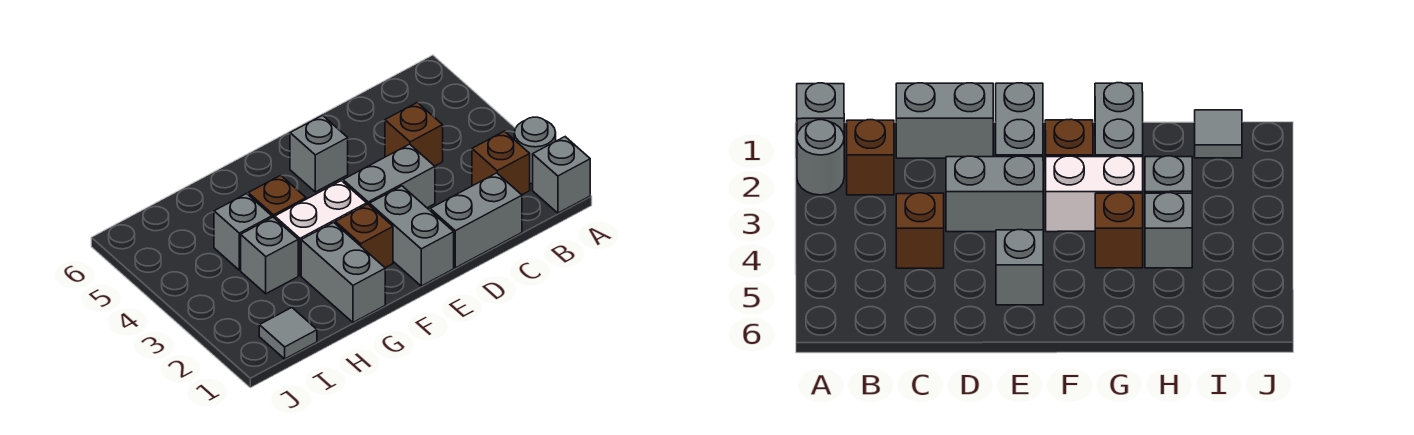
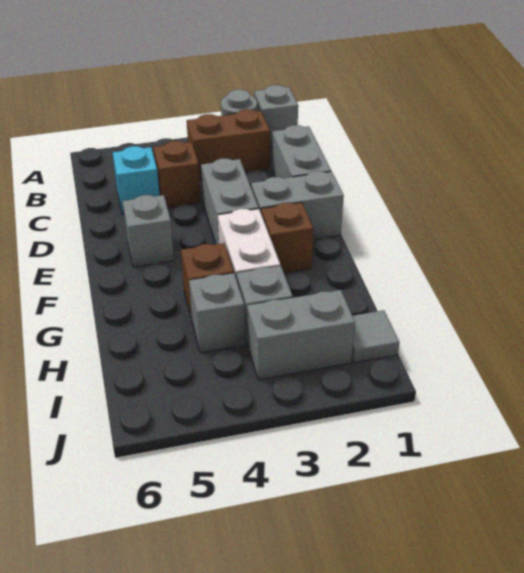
brown brick B2 level 1 -> brown brick B2:B3 level 1
none -> cyan brick C5 level 1
grey brick G1:G2 level 1 -> grey brick I2:I3 level 1

